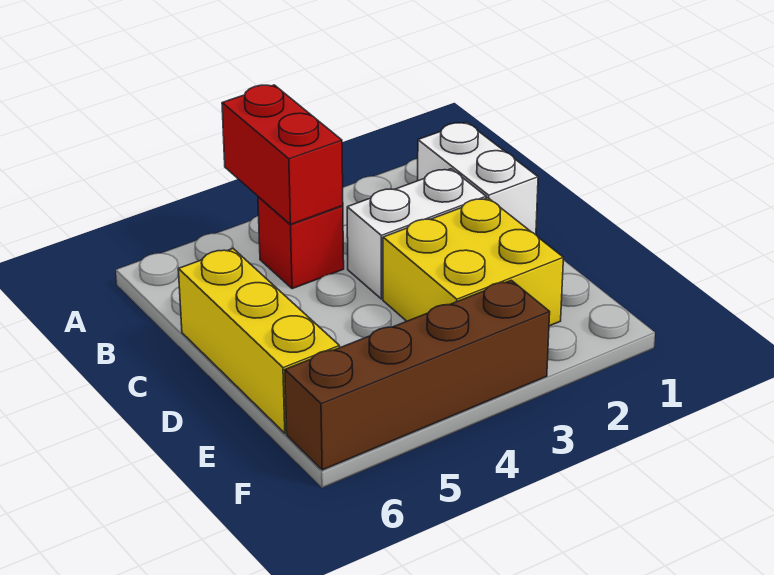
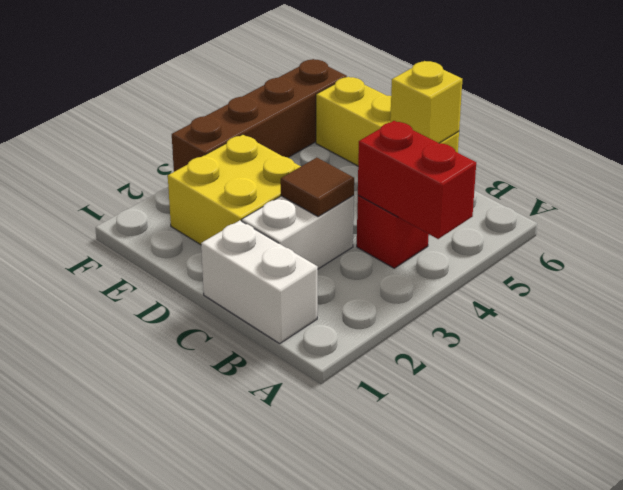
none -> brown tile C3 level 2
none -> yellow brick C6 level 2

